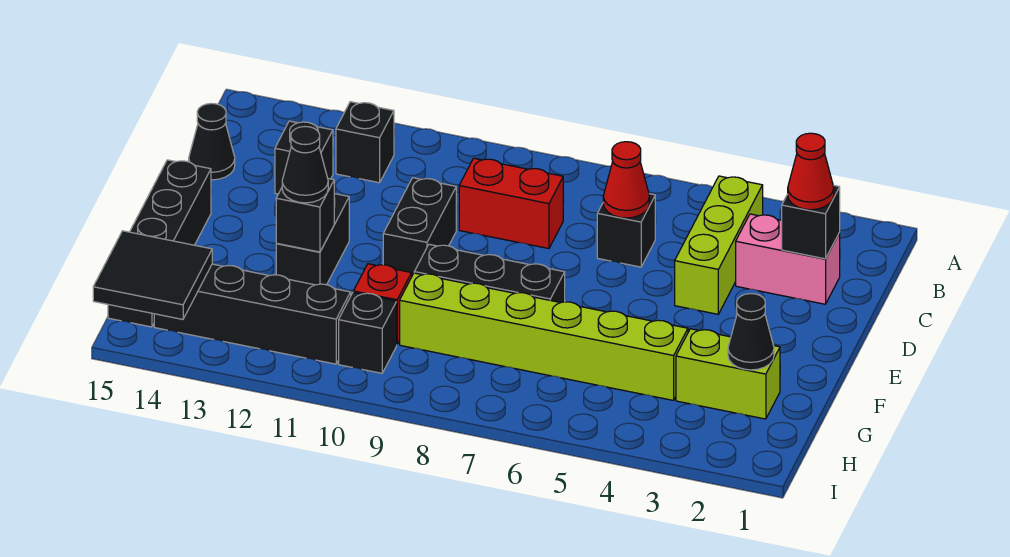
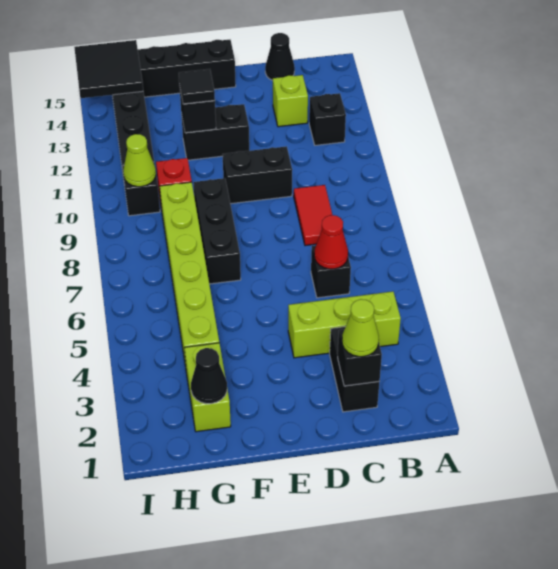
pink brick C2:C3 level 1 -> black brick C2:C3 level 1
red cone C2 level 3 -> lime cone C2 level 3
red brick C8:C9 level 1 -> red tile C8:C9 level 1
black brick C13 level 1 -> lime brick C13 level 1
black cone F12 level 3 -> black tile F12 level 3
none -> lime cone H10 level 2

